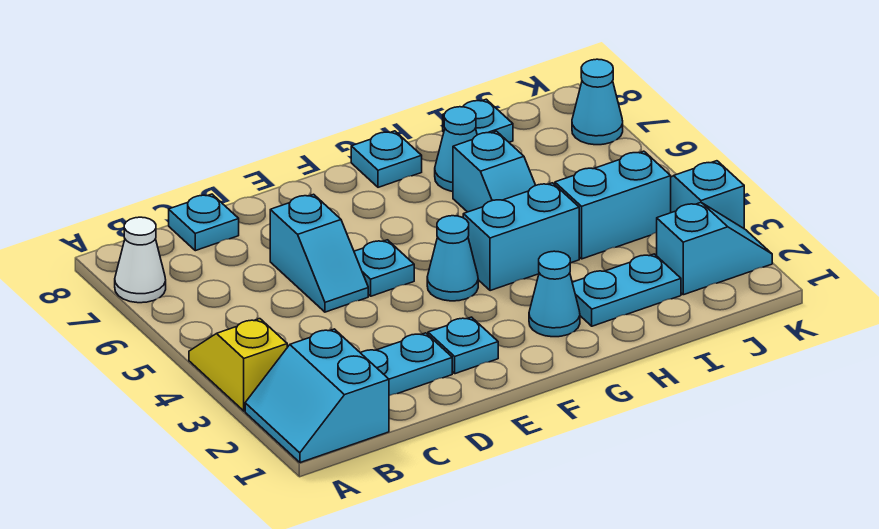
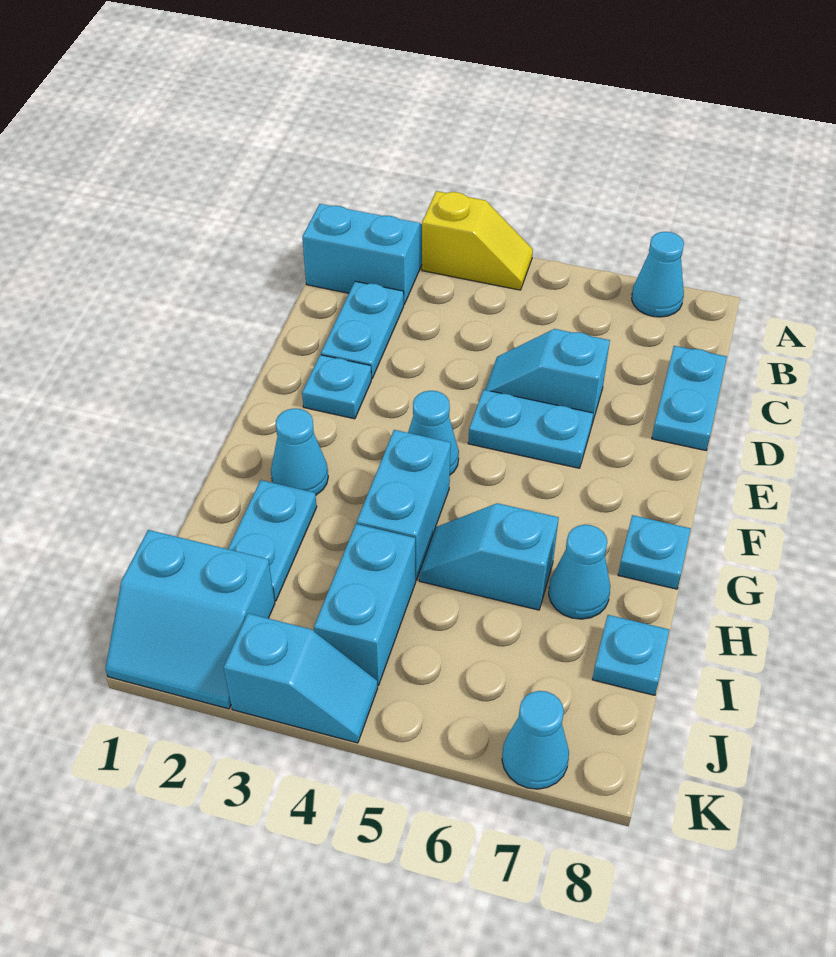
white cone A7 level 1 -> cyan cone A7 level 1
cyan plate C8 level 1 -> cyan plate C8:D8 level 1
cyan plate E5 level 1 -> cyan plate E5:E6 level 1
cyan slope J2:K2 level 1 top J -> cyan slope J1:K2 level 1 top J

